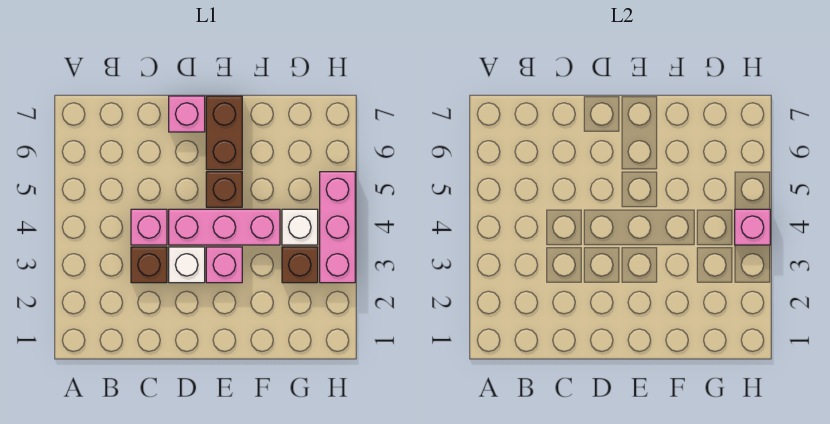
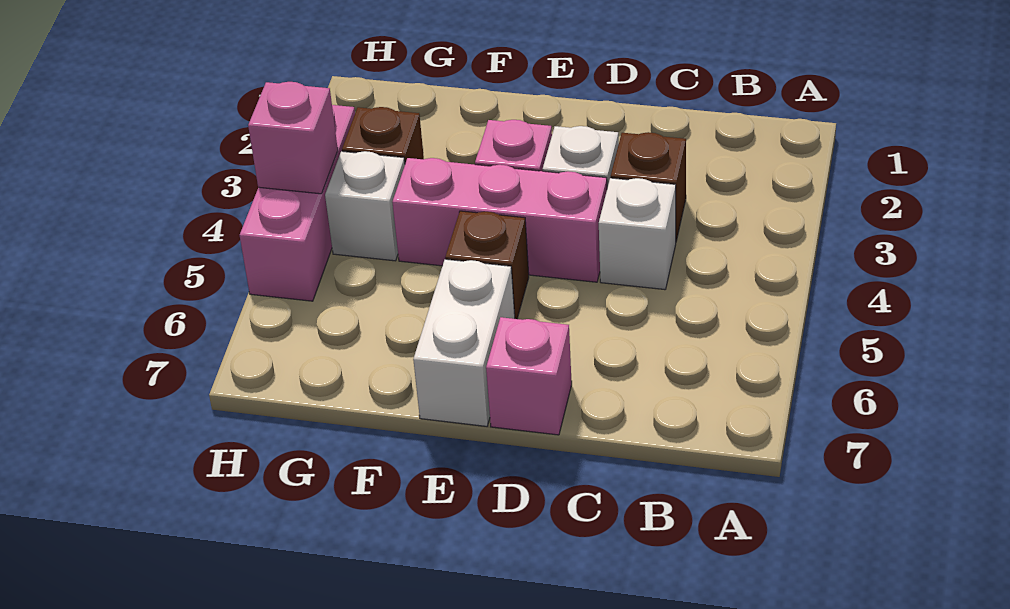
pink brick C4 level 1 -> white brick C4 level 1
brown brick E6:E7 level 1 -> white brick E6:E7 level 1

